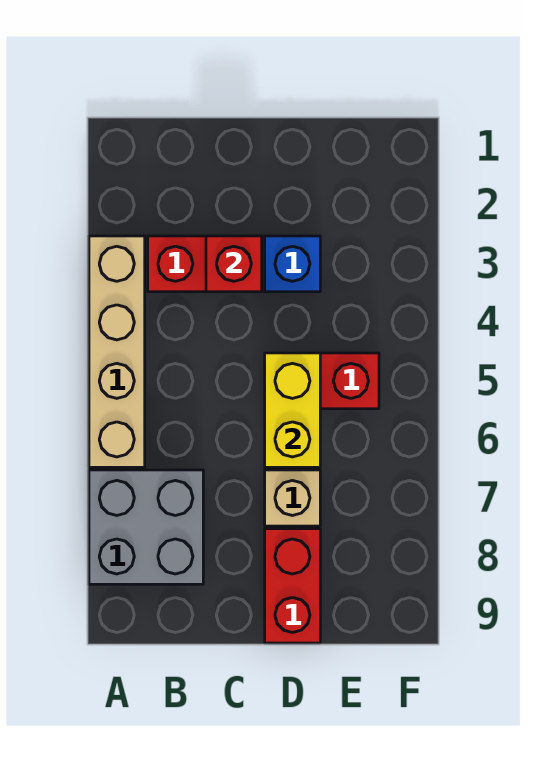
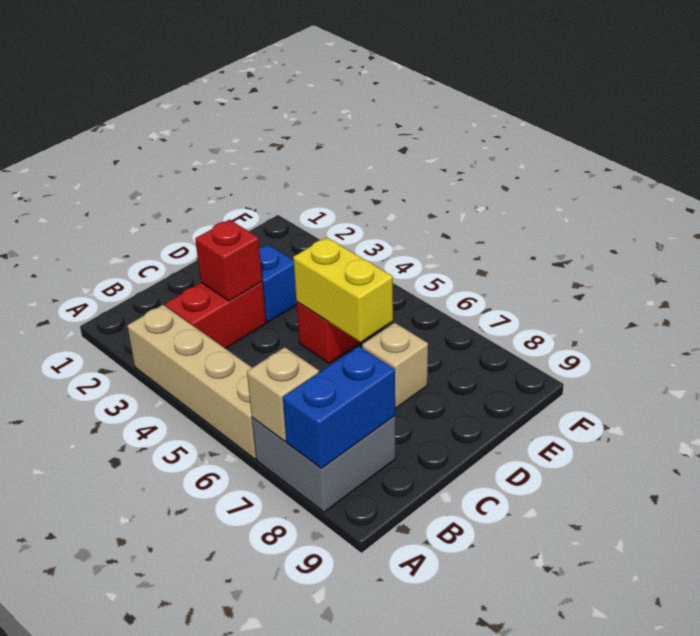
none -> tan brick A7 level 2
none -> blue brick A8:B8 level 2
red brick D8:D9 level 1 -> none

